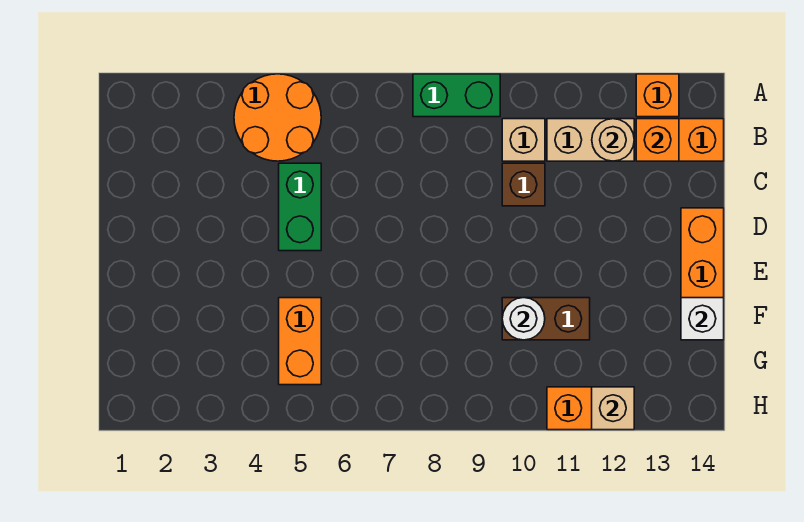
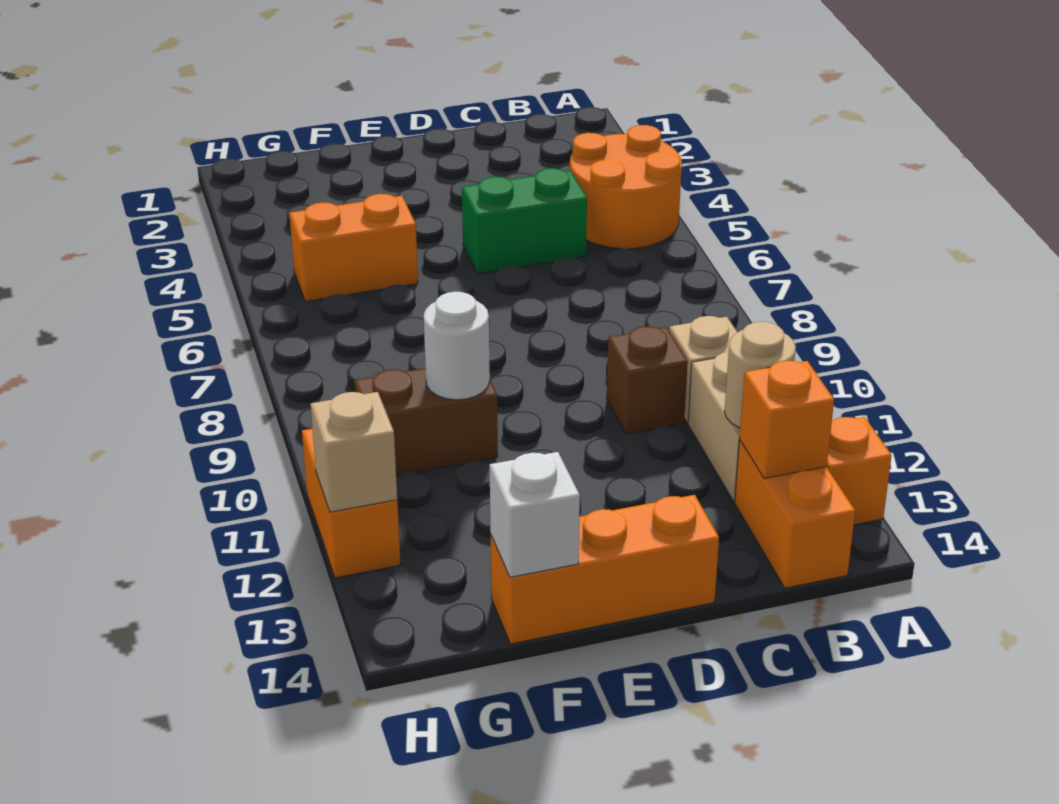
green brick A8:A9 level 1 -> none
brown brick F10:F11 level 1 -> brown brick F10:G10 level 1

